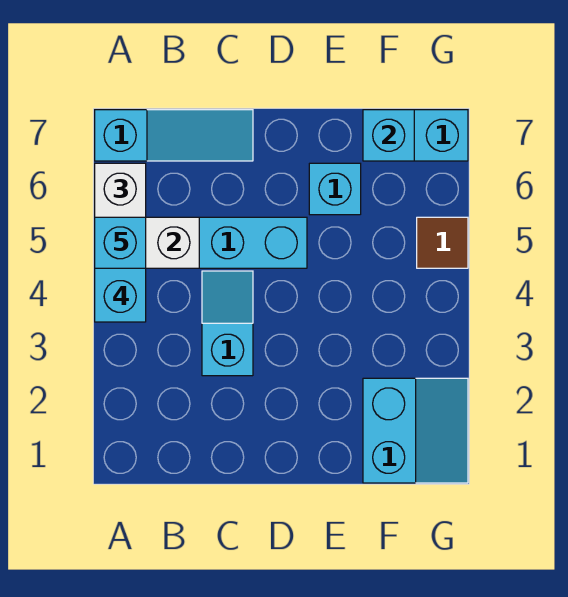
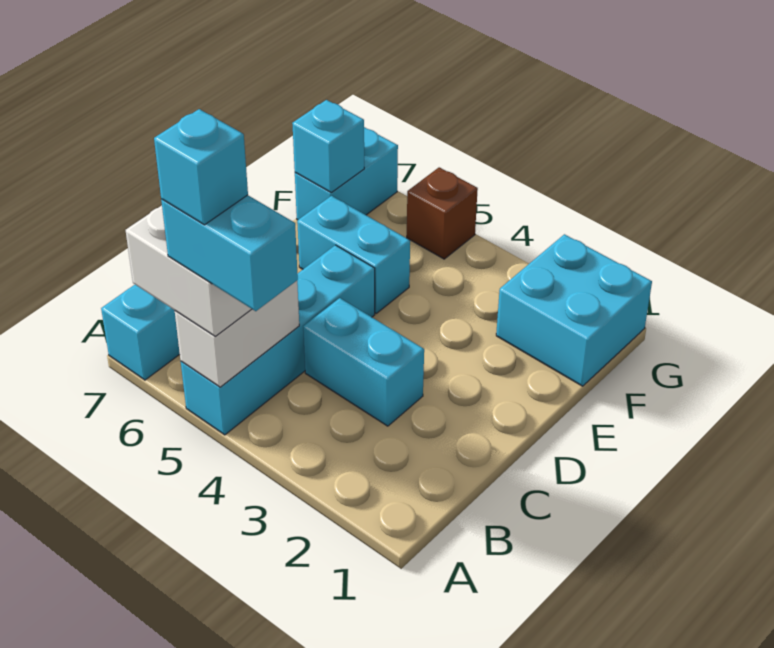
cyan slope C3:C4 level 1 top 3 -> cyan brick C3:C4 level 1
cyan brick E6 level 1 -> cyan brick E5:E6 level 1
cyan slope F1:G2 level 1 top F -> cyan brick F1:G2 level 1
brown tile G5 level 1 -> brown brick G5 level 1

